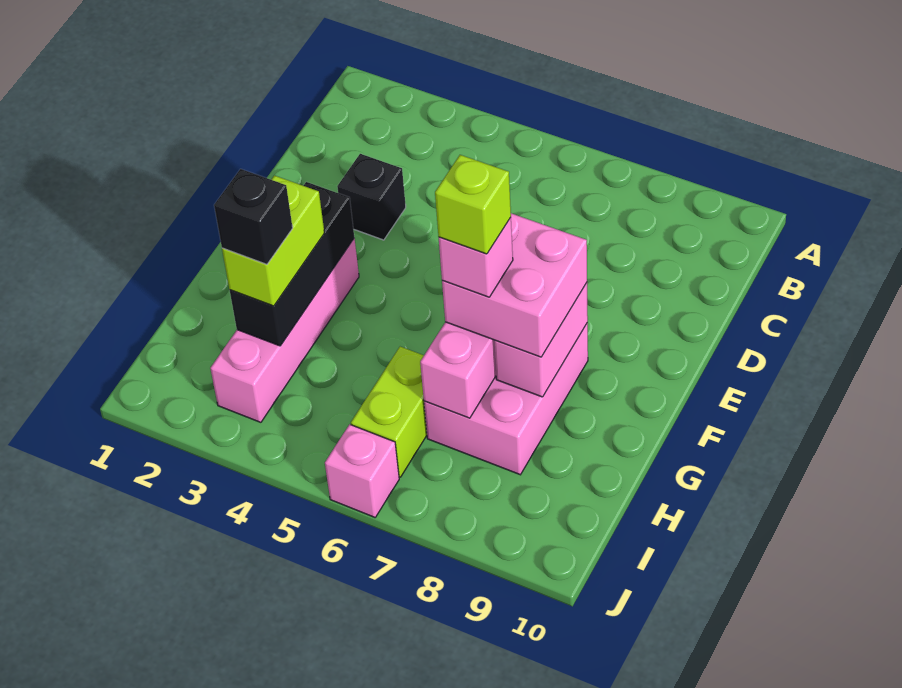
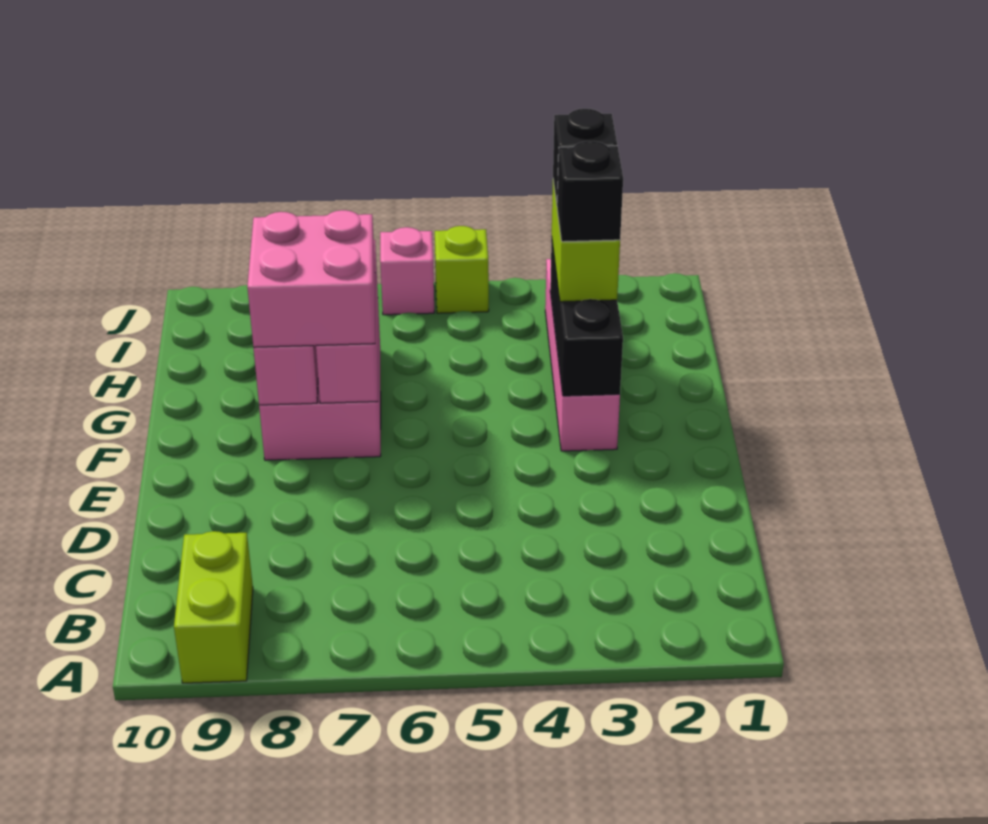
black brick D3 level 1 -> black brick G3 level 4
pink brick G7 level 4 -> none
lime brick G7 level 5 -> lime brick J5 level 1
lime brick H6:I6 level 1 -> lime brick A9:B9 level 1

